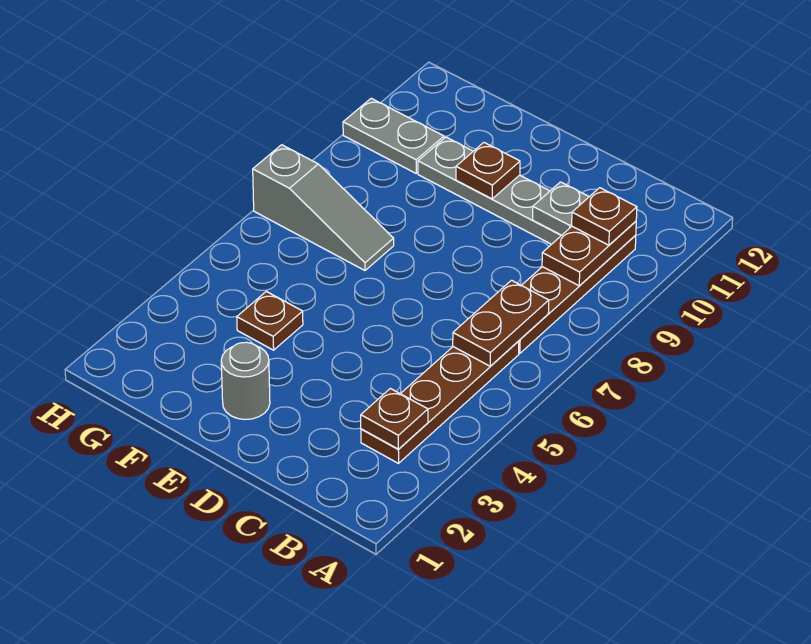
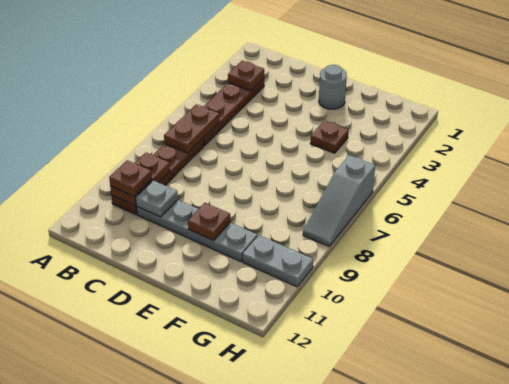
grey slope F7:H7 level 1 top H -> grey slope H6:H8 level 1 top 6

